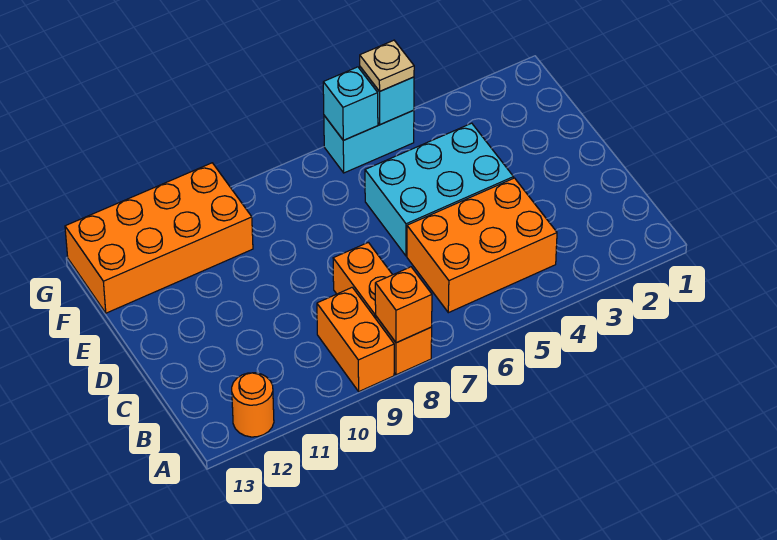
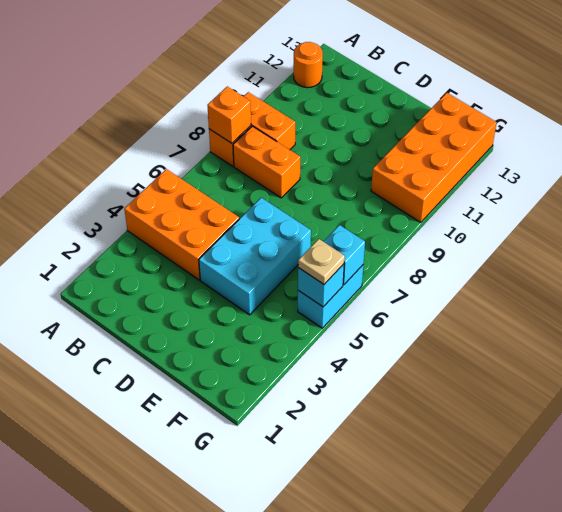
orange brick B4:C6 level 1 -> orange brick A4:C5 level 1

